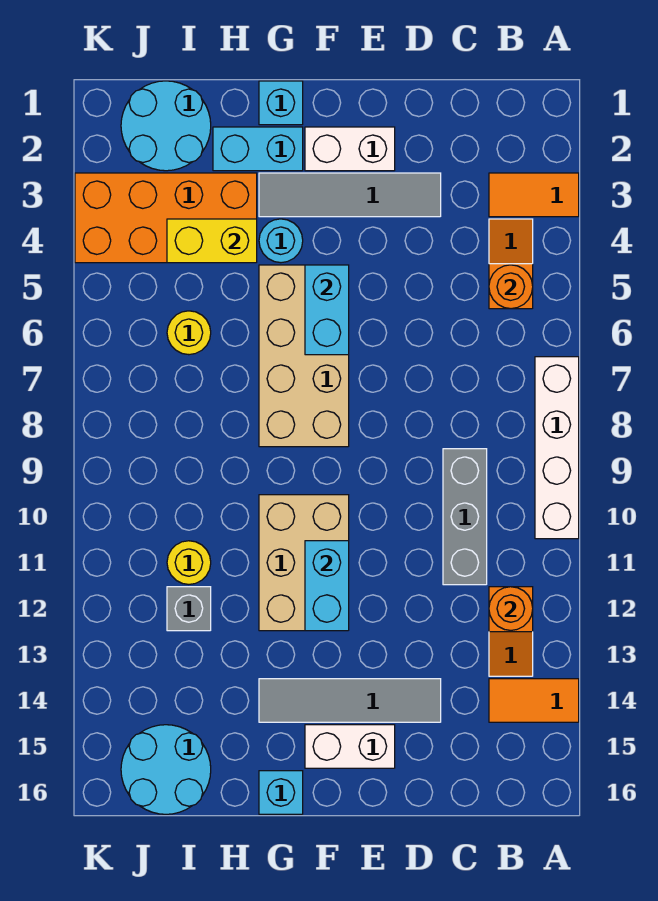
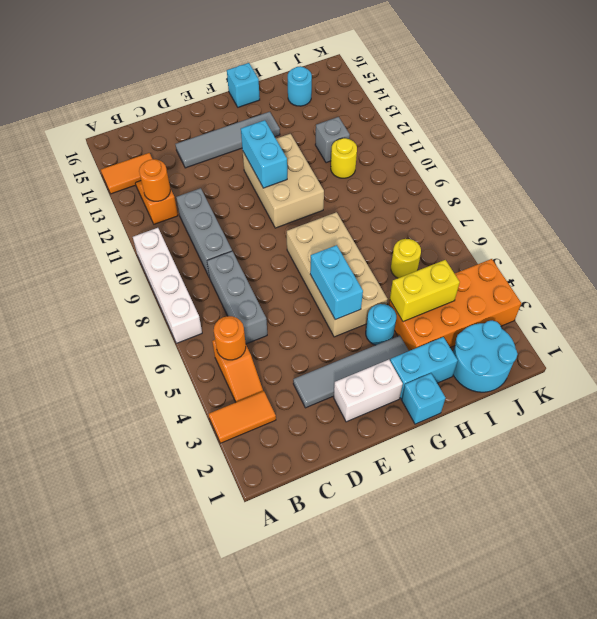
none -> grey brick C6:C8 level 1
white brick E15:F15 level 1 -> none
cyan round brick I15:J16 level 1 -> cyan round brick I15 level 1

